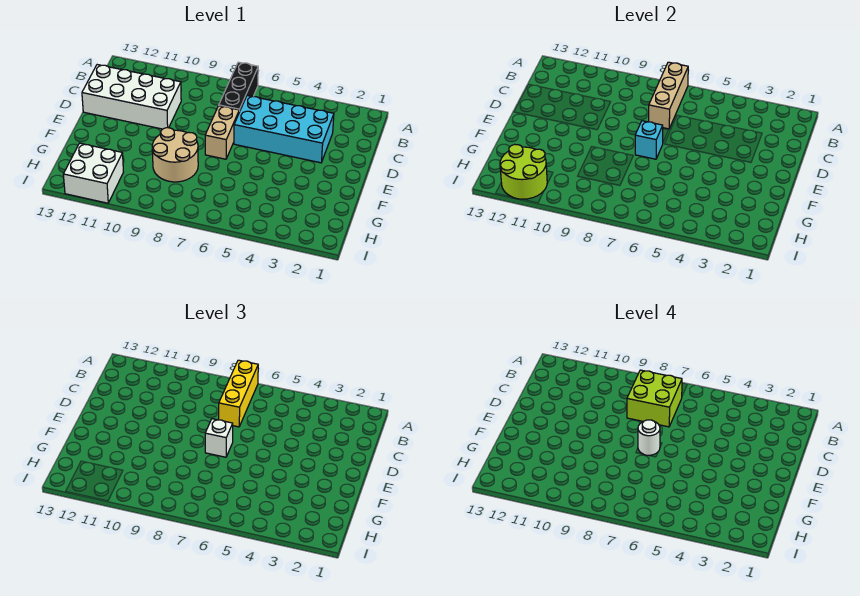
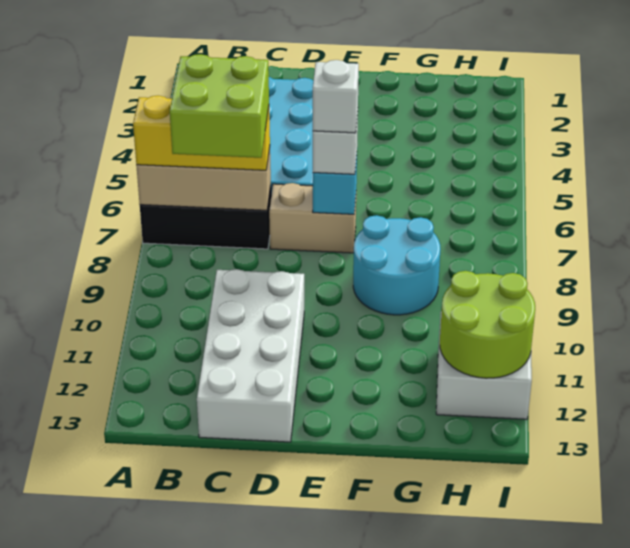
white round brick E7 level 4 -> white brick E7 level 4
tan round brick F8:G9 level 1 -> cyan round brick F8:G9 level 1

